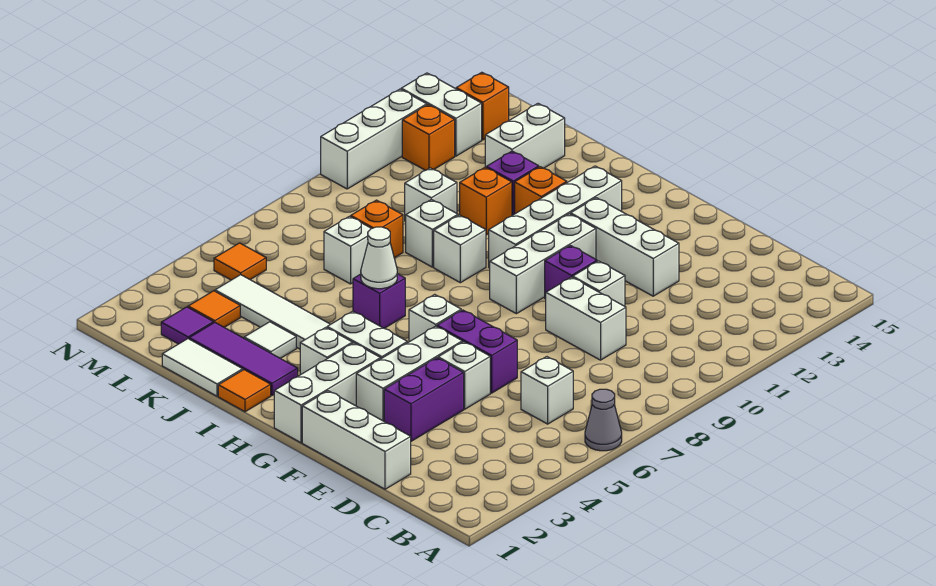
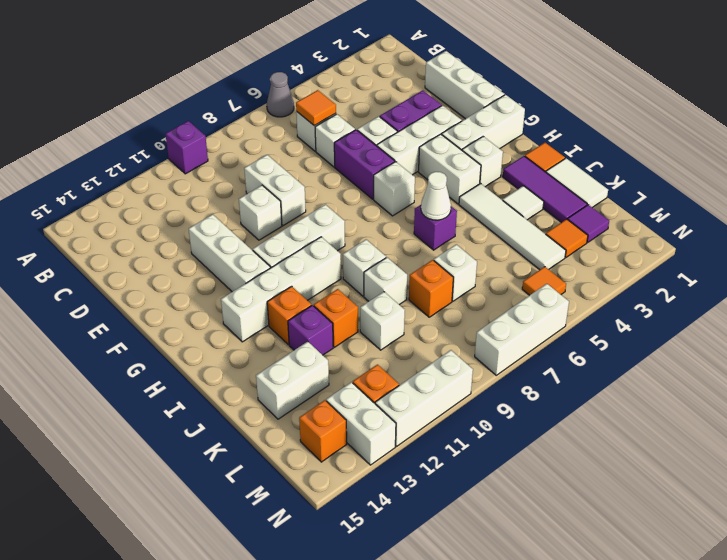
none -> orange tile C6 level 2
none -> white brick D6 level 1
purple brick F10 level 1 -> purple brick A10 level 1
none -> white brick N6:N8 level 1

